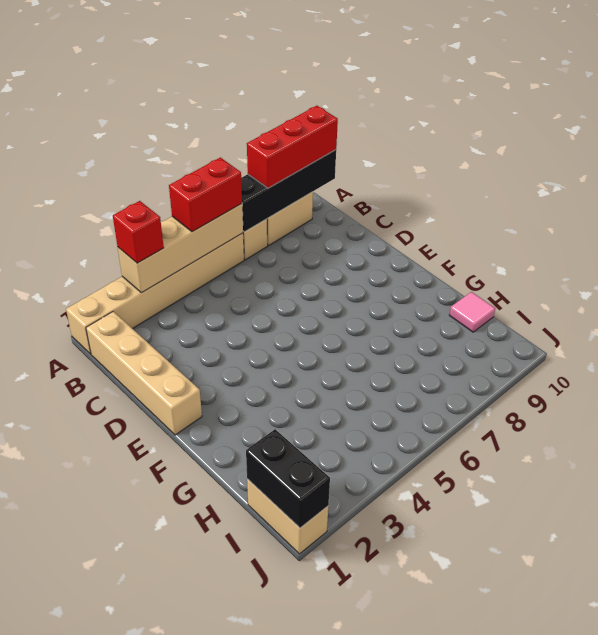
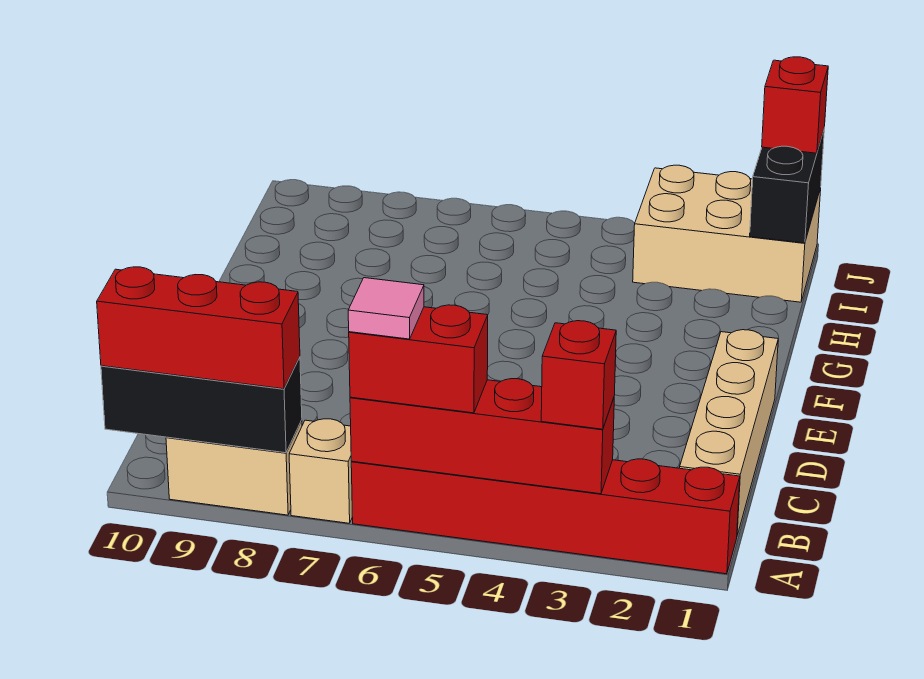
tan brick A1:A6 level 1 -> red brick A1:A6 level 1
tan brick A3:A6 level 2 -> red brick A3:A6 level 2
black brick A7:A10 level 2 -> black brick A8:A10 level 2
pink tile H10 level 1 -> pink tile A6 level 4
tan brick I1:J1 level 1 -> tan brick I1:J3 level 1
none -> red brick J1 level 3

